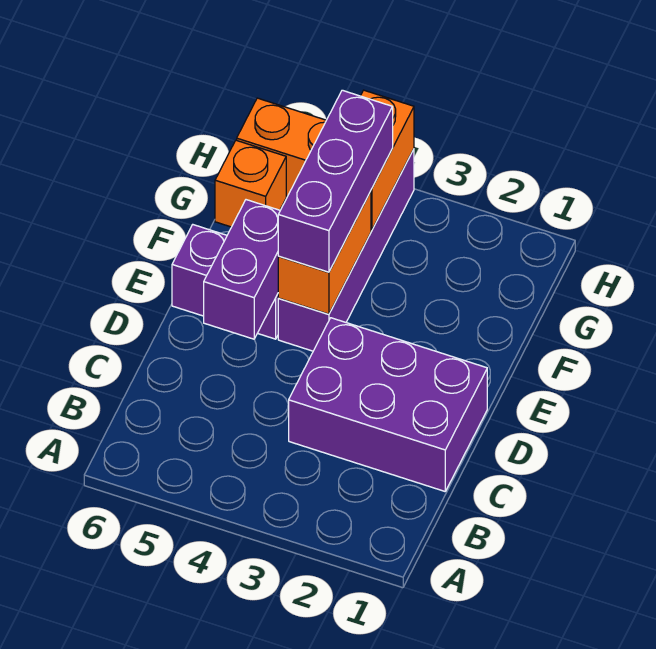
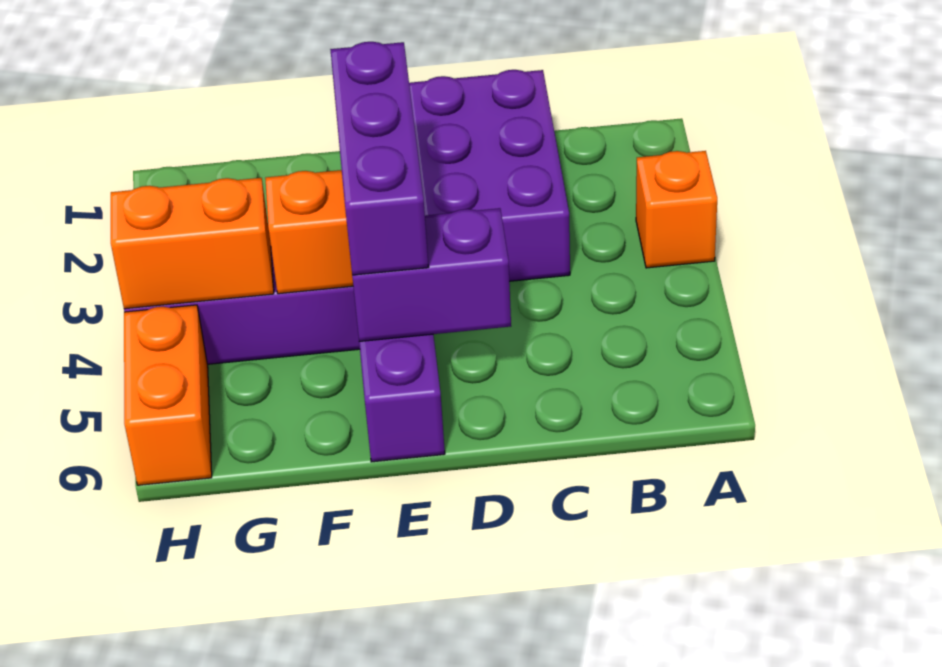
purple brick E4:G4 level 3 -> purple brick E3:E5 level 3
orange brick G6 level 1 -> orange brick A3 level 1

